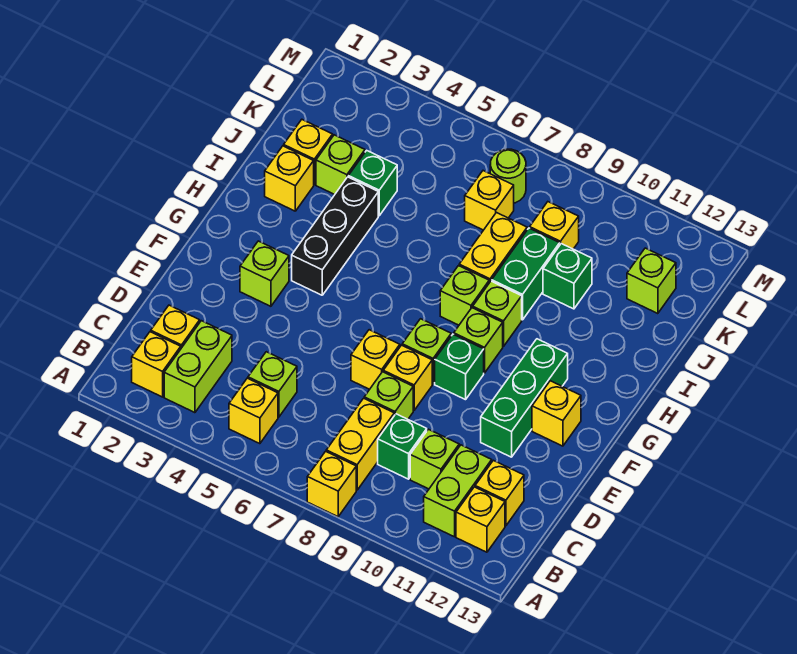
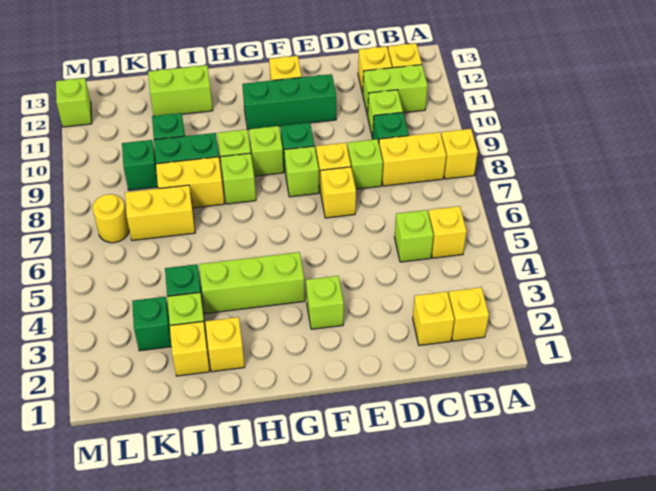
lime brick B3:C3 level 1 -> lime brick I12:J12 level 1
black brick G4:I4 level 1 -> lime brick G4:I4 level 1
none -> green brick K3 level 1
yellow brick K7 level 1 -> yellow brick J7:K7 level 1
yellow brick K9 level 1 -> green brick K9 level 1
lime brick K12 level 1 -> lime brick M12 level 1
lime round brick L7 level 1 -> yellow round brick L7 level 1

